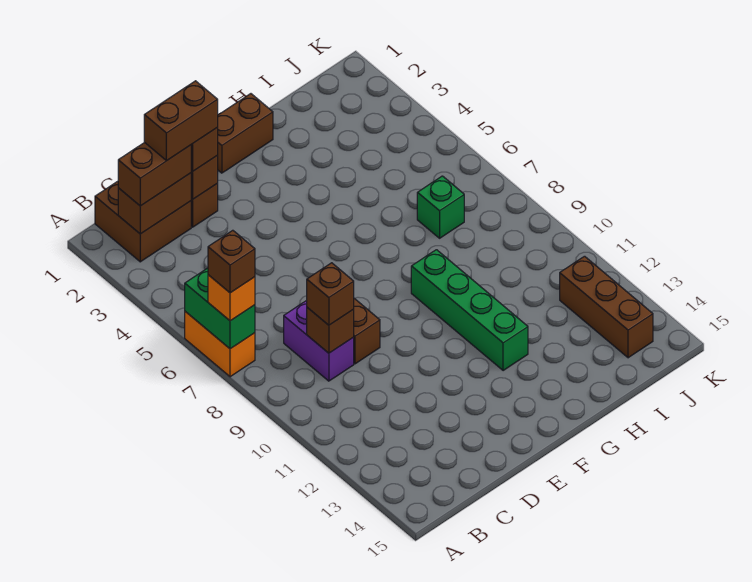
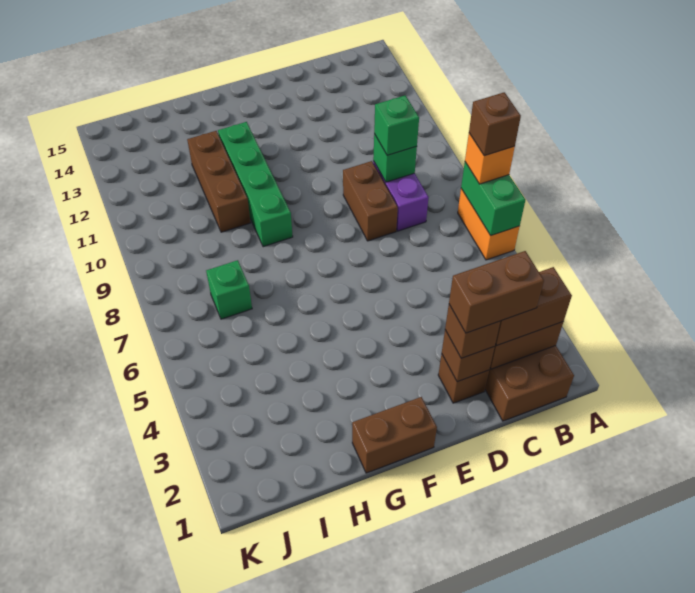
brown brick C9 level 2 -> green brick C9 level 2
brown brick C9 level 3 -> green brick C9 level 3
brown brick J12:J14 level 1 -> brown brick H10:H12 level 1

